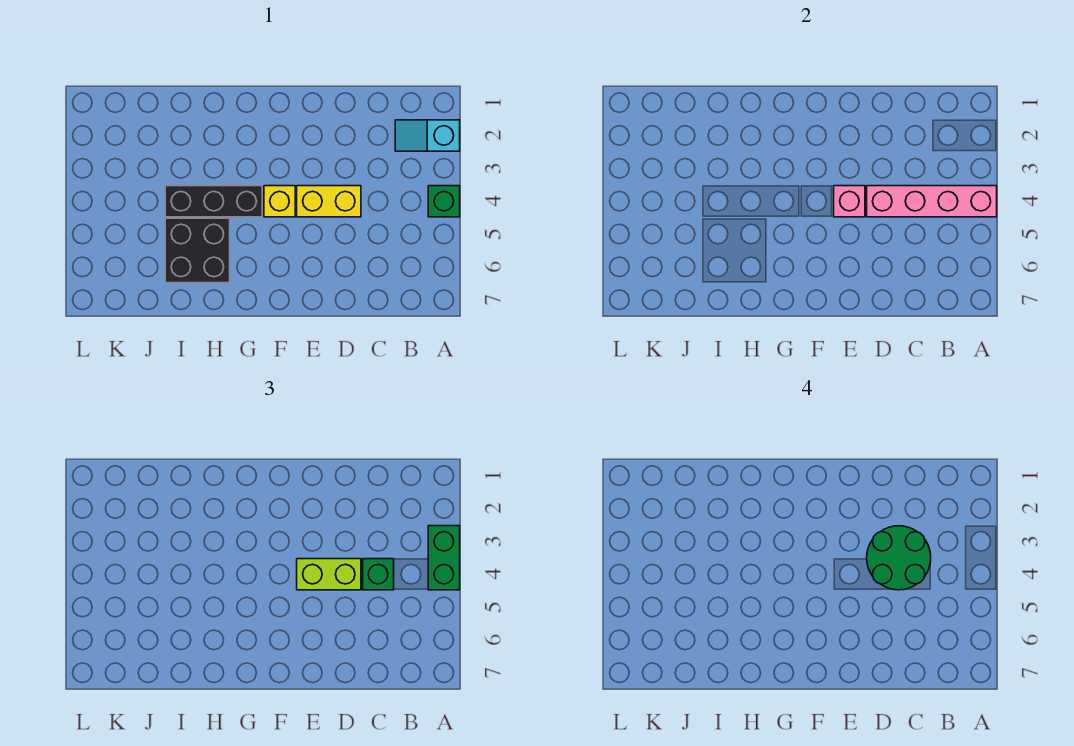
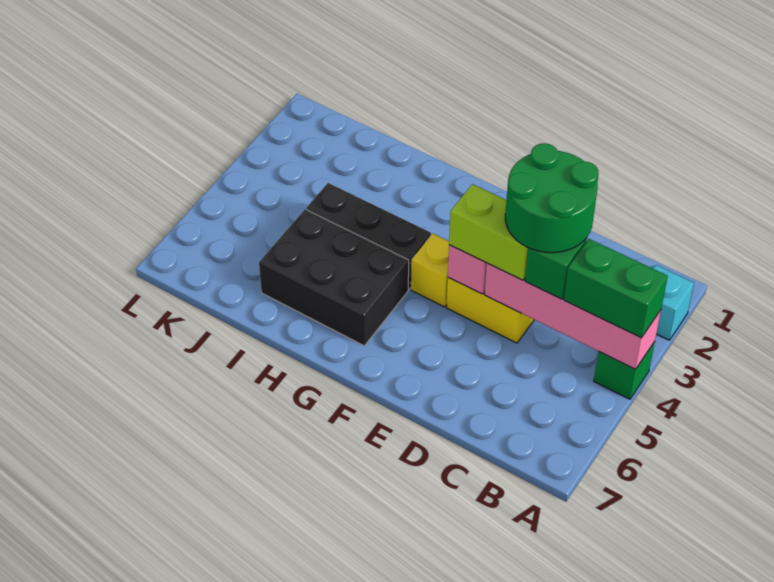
green brick A3:A4 level 3 -> green brick A4:B4 level 3
black brick H5:I6 level 1 -> black brick G5:I6 level 1

